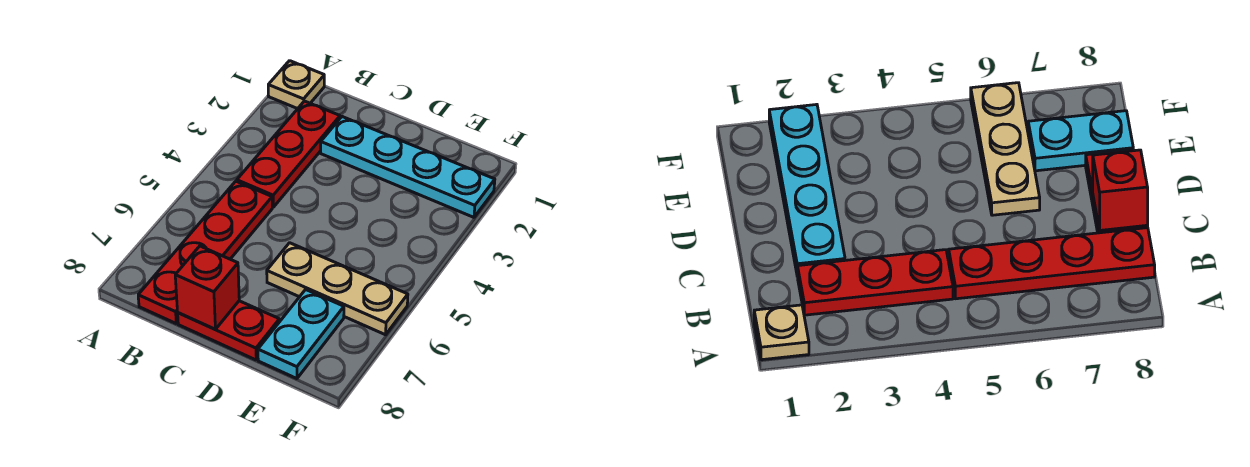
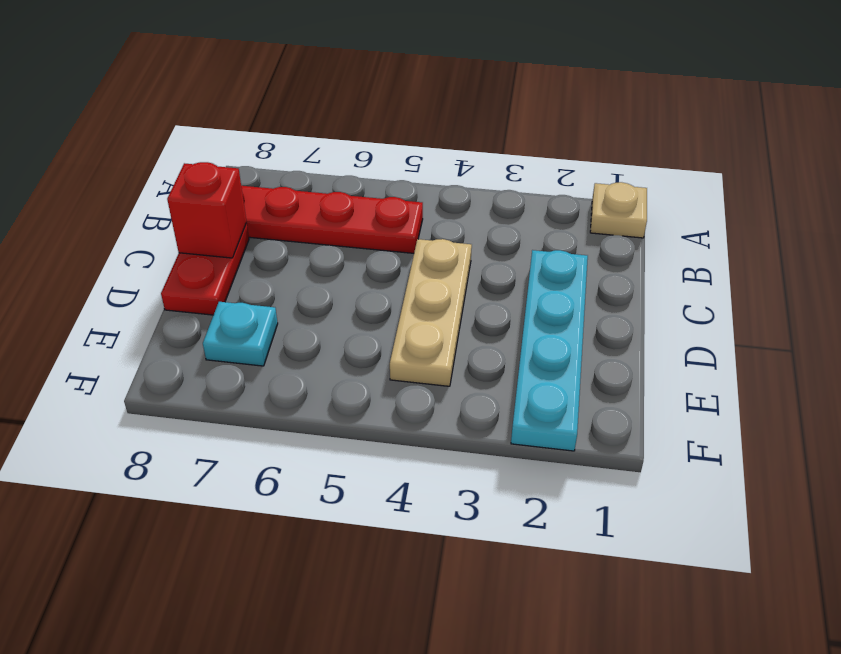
red plate B2:B4 level 1 -> none
tan plate D6:F6 level 1 -> tan plate C4:E4 level 1
cyan plate E7:E8 level 1 -> cyan plate E7 level 1

